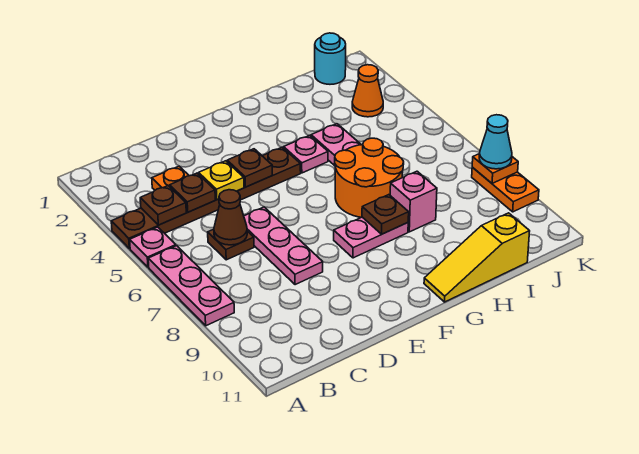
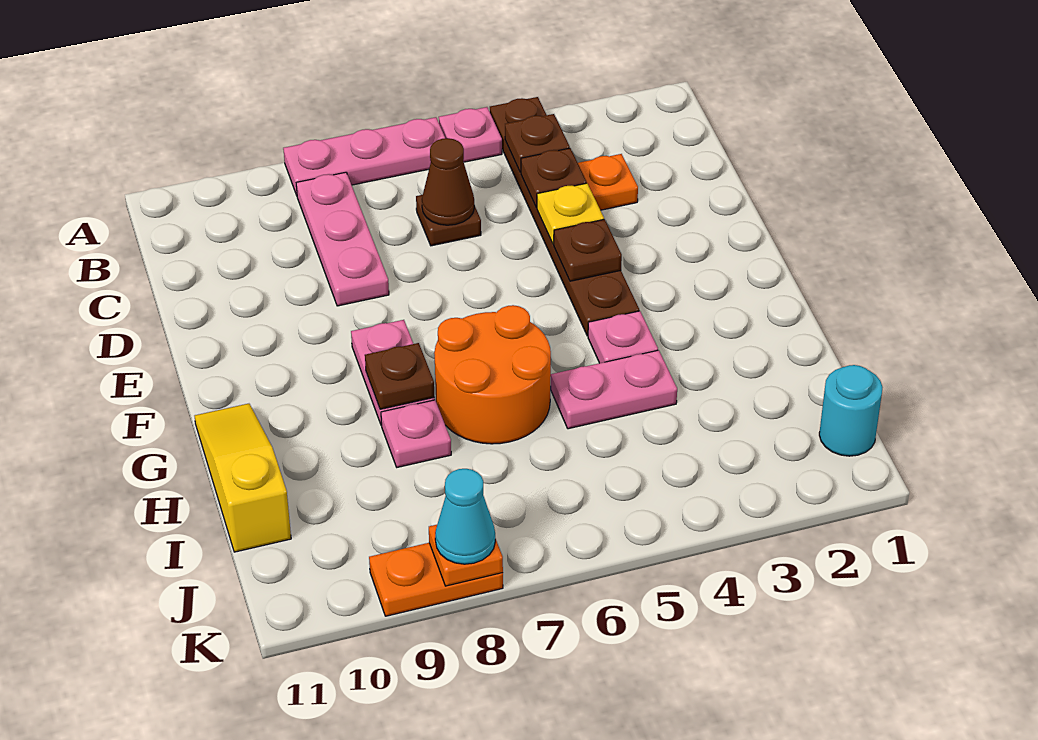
pink plate D6:D8 level 1 -> pink plate B8:D8 level 1
pink brick H8 level 1 -> pink plate H8 level 1
orange cone J3 level 1 -> none

